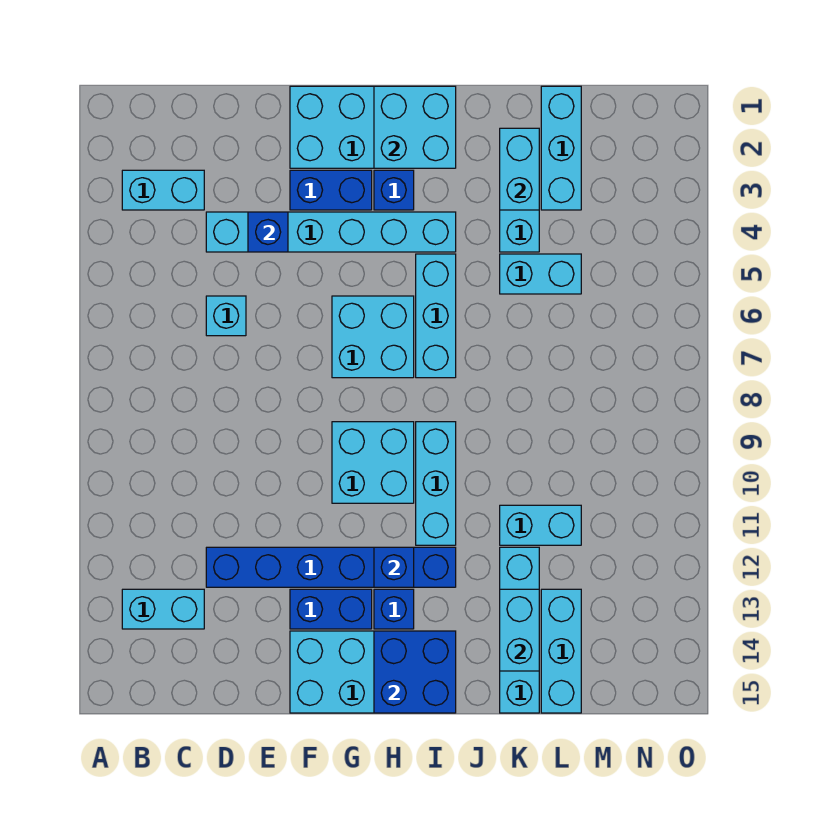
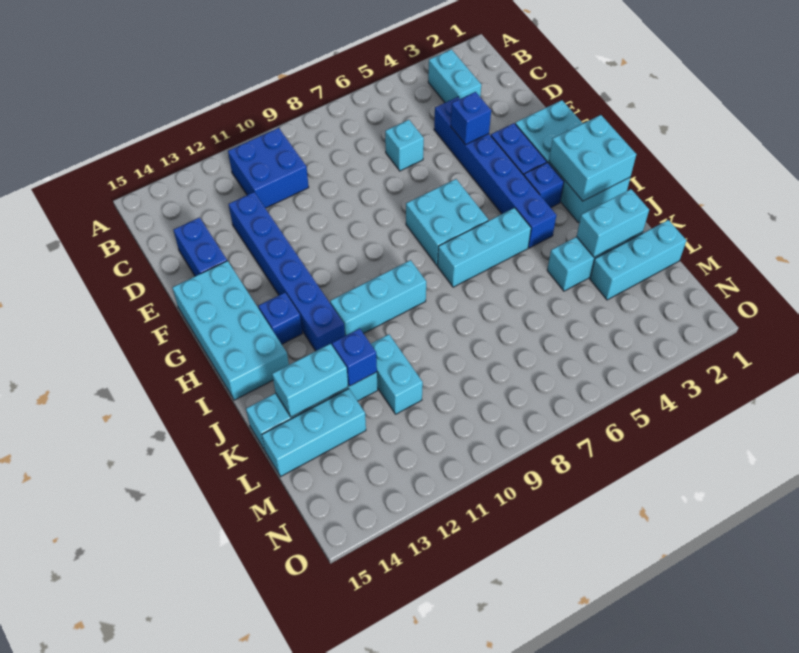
cyan brick B13:C13 level 1 -> none
cyan brick D4:I4 level 1 -> blue brick D4:I4 level 1
blue brick F13:G13 level 1 -> blue brick D14:E14 level 1
cyan brick G9:H10 level 1 -> none
blue brick H12 level 2 -> blue brick K12 level 2
blue brick H14:I15 level 2 -> blue brick B10:C11 level 1
cyan brick K5:L5 level 1 -> none

